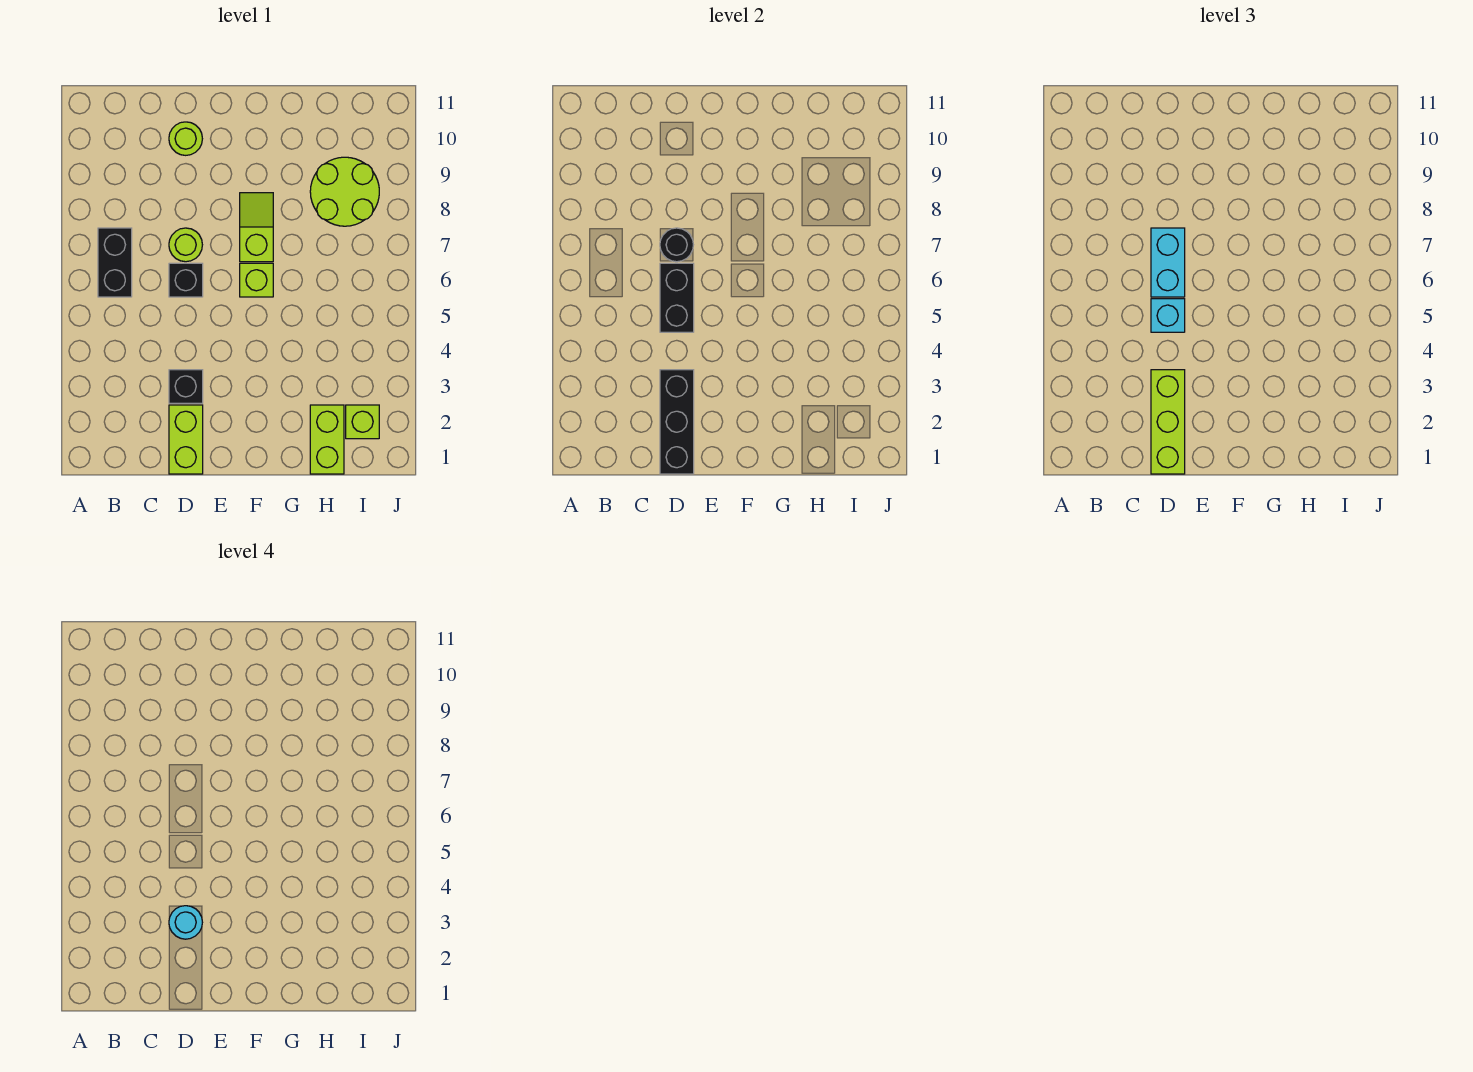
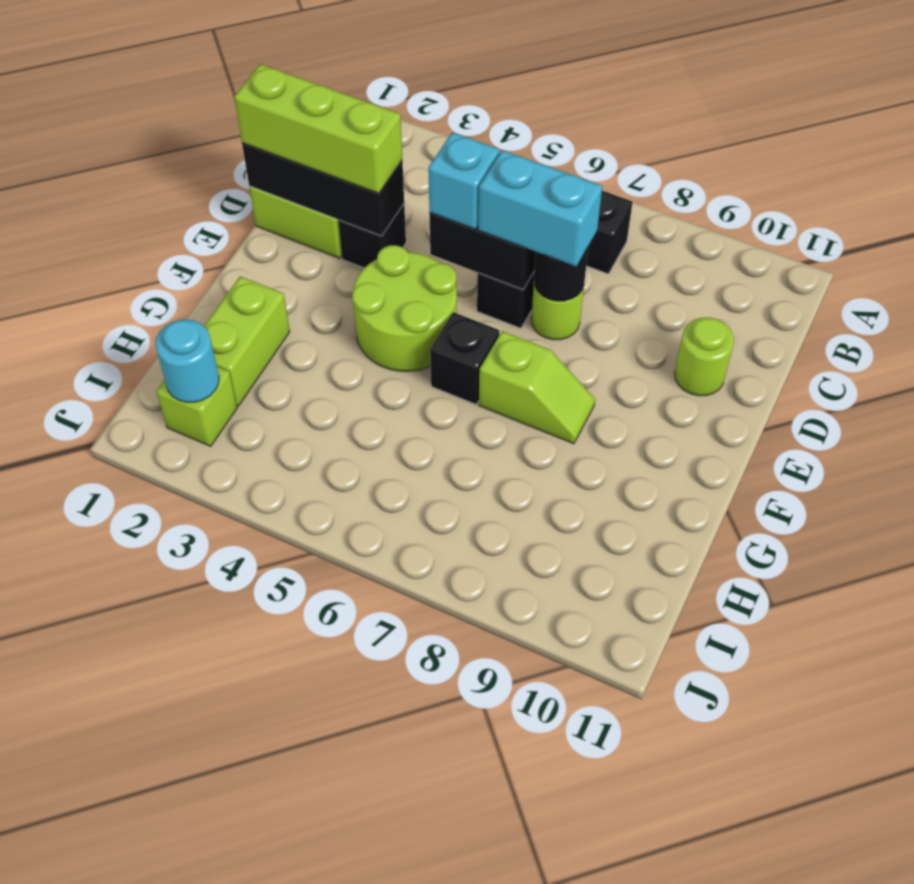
cyan round brick D3 level 4 -> cyan round brick I2 level 2
lime brick F6 level 1 -> black brick F6 level 1
lime brick H1:H2 level 1 -> lime brick G2:H2 level 1
lime round brick H8:I9 level 1 -> lime round brick E4:F5 level 1

